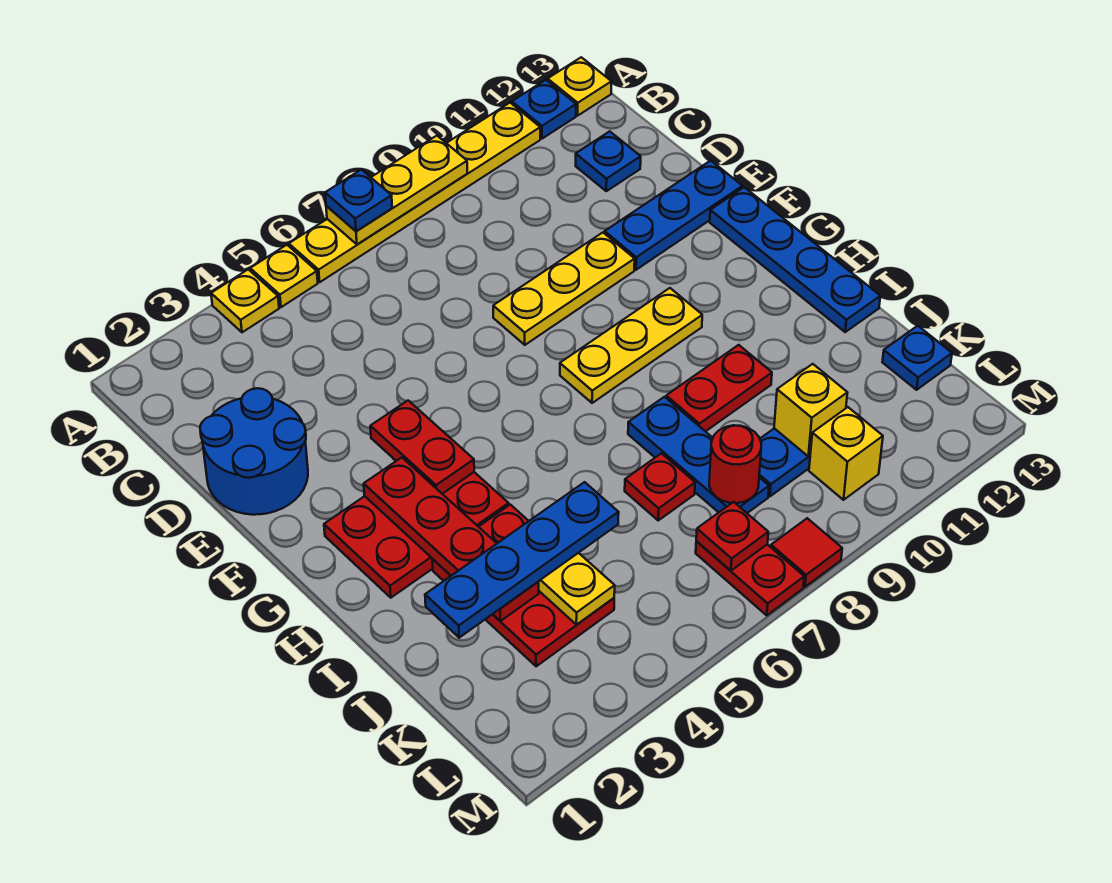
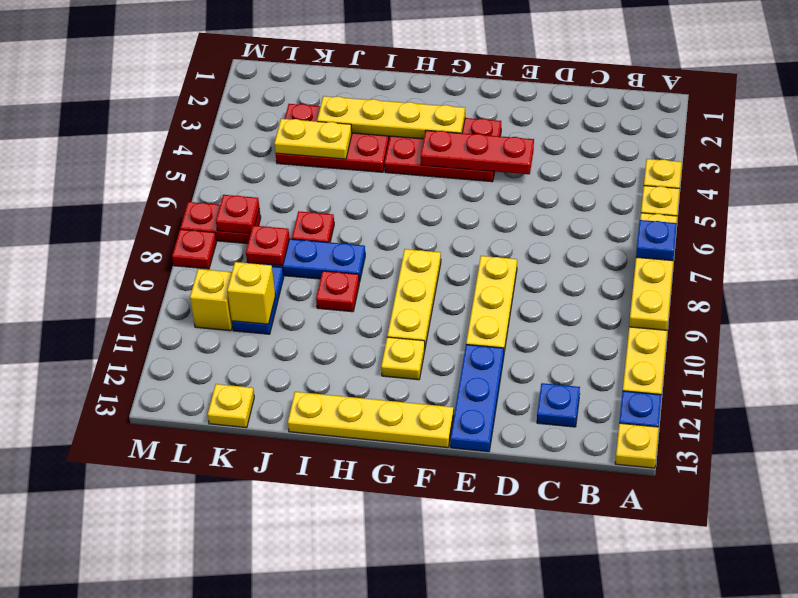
blue round brick D1:E2 level 1 -> none
red plate F4:G4 level 2 -> red plate E4:G4 level 2
blue plate F13:I13 level 1 -> yellow plate F13:I13 level 1
red plate G2:H4 level 1 -> red plate F3:H4 level 1
red plate G3:J3 level 2 -> yellow plate G3:J3 level 2
none -> yellow plate G11 level 1
red plate I9:I10 level 1 -> red plate I9 level 1
blue plate J2:J5 level 3 -> none
red round brick K8 level 2 -> red plate K8 level 2
blue plate K13 level 1 -> yellow plate K13 level 1
red tile M8 level 1 -> red plate M8 level 1

